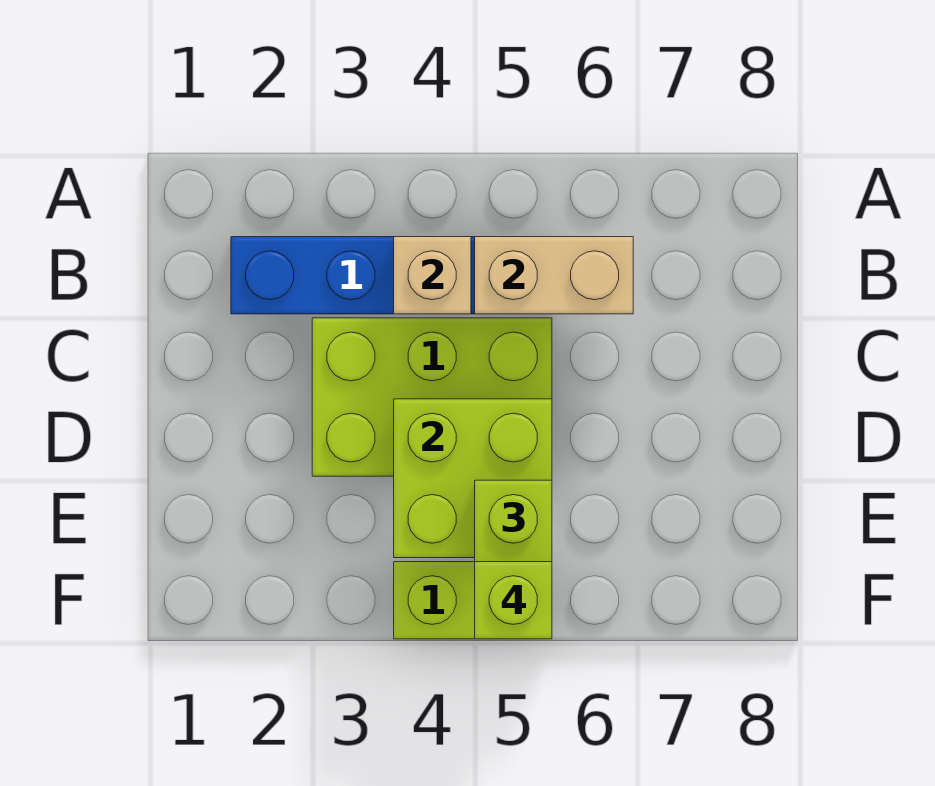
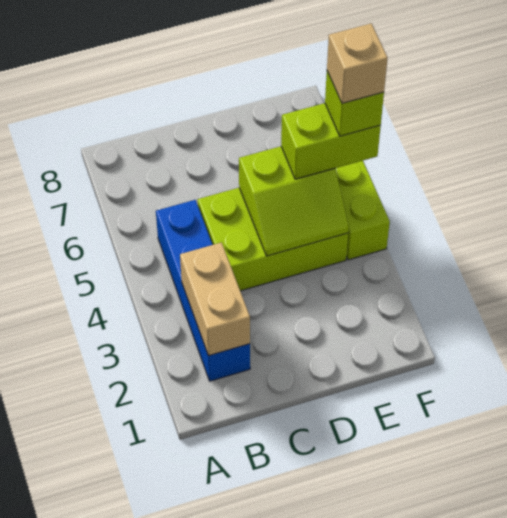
tan brick B4 level 2 -> tan brick F5 level 5
tan brick B5:B6 level 2 -> tan brick B2:B3 level 2
lime brick C3:D5 level 1 -> lime brick C4:E5 level 1
lime brick D4:E5 level 2 -> lime slope D4:E5 level 2 top 5

